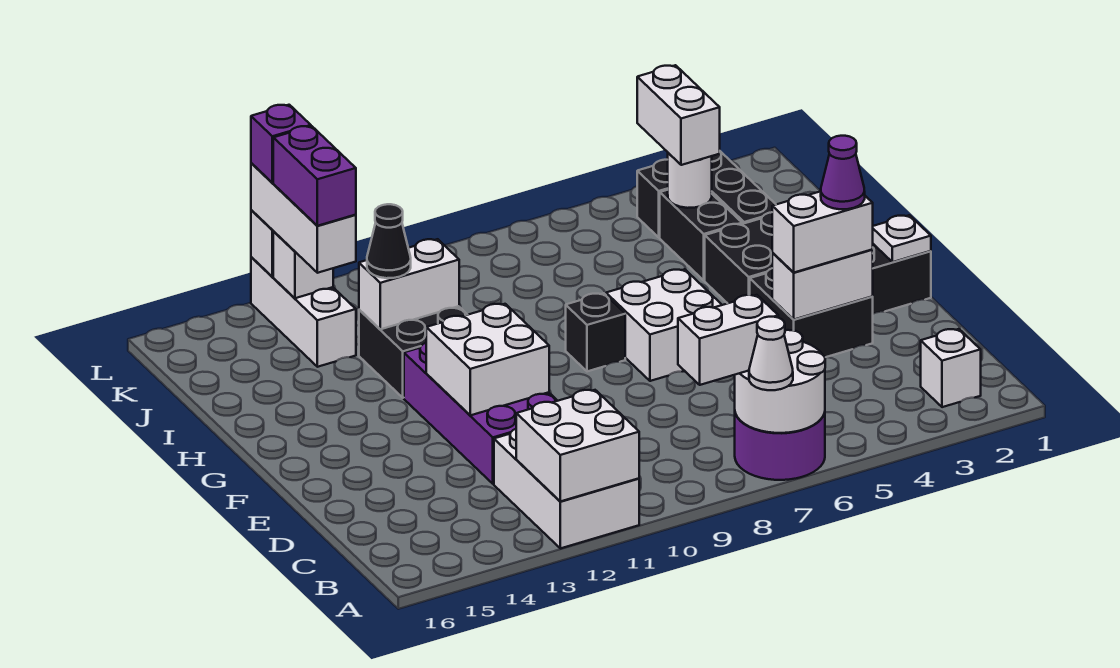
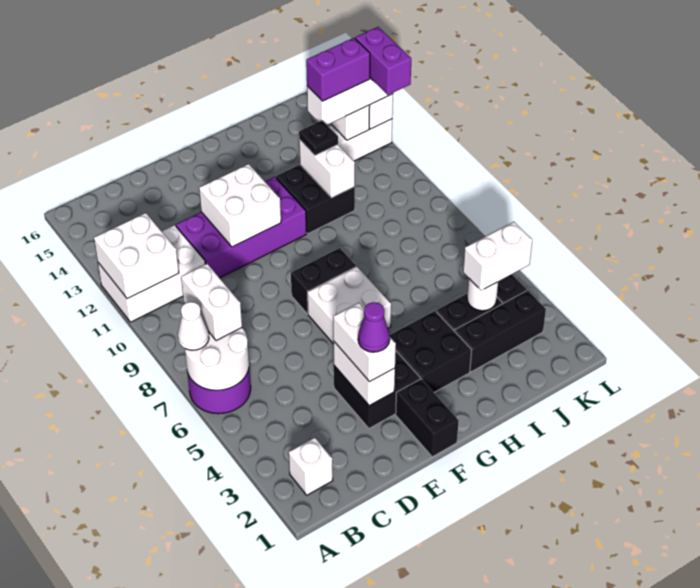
white plate F1 level 2 -> none
black brick G8 level 1 -> black brick F8:G8 level 1
black cone I12 level 3 -> black plate I12 level 3
purple brick L13 level 4 -> purple brick L12:L13 level 4

